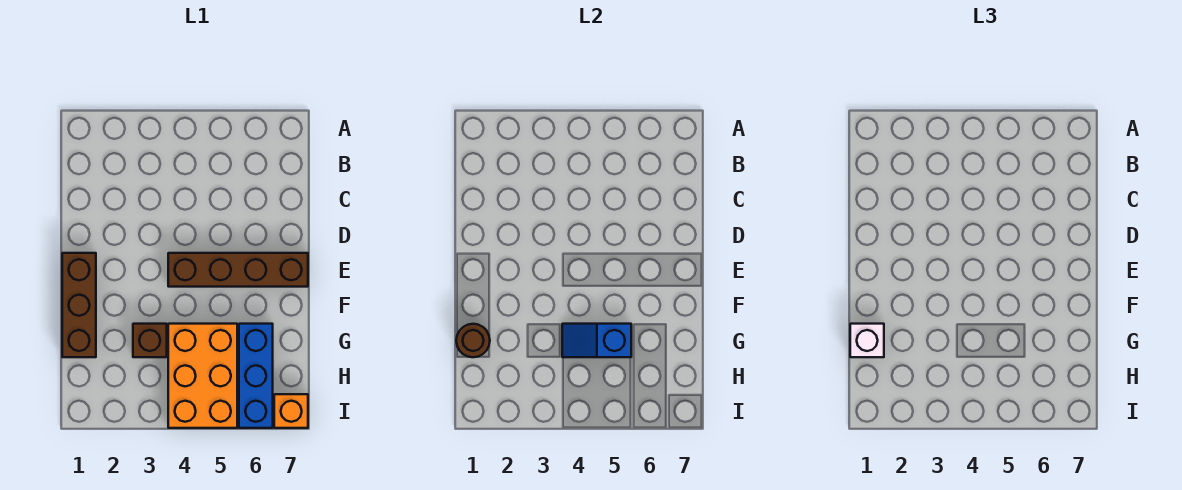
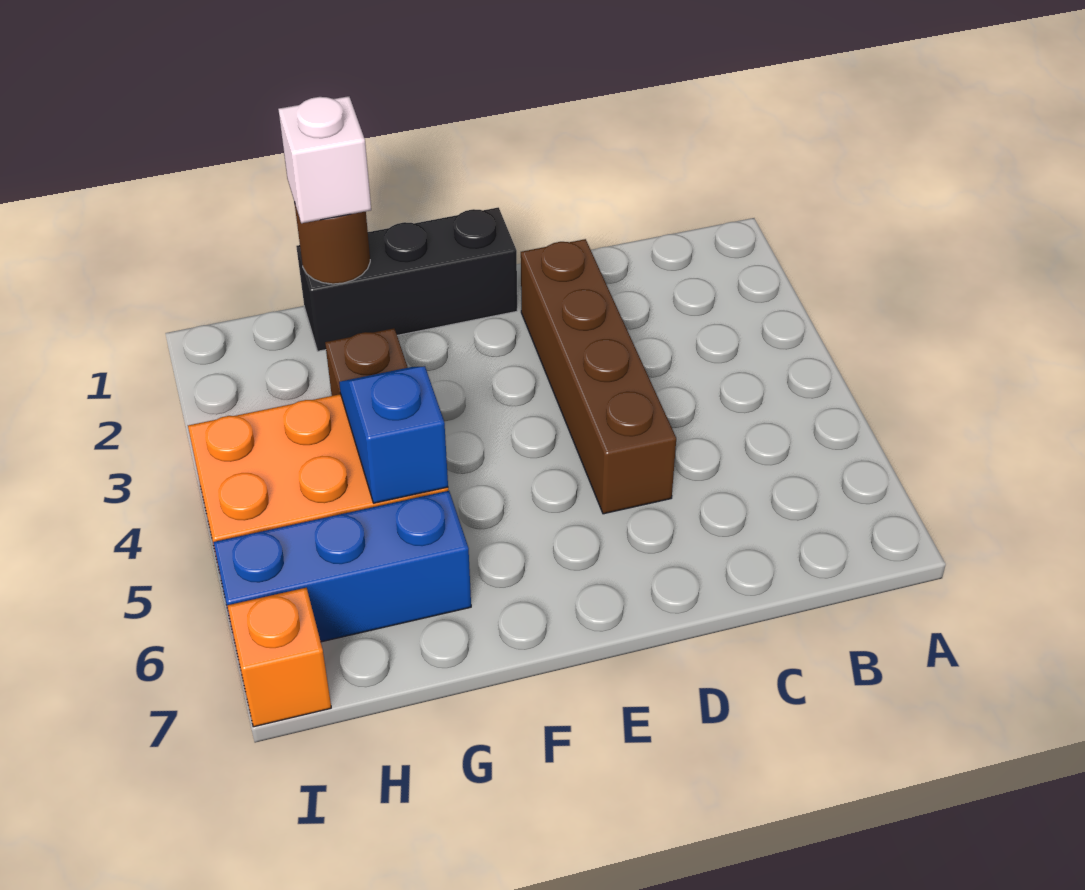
brown brick E1:G1 level 1 -> black brick E1:G1 level 1
brown brick E4:E7 level 1 -> brown brick D2:D5 level 1

